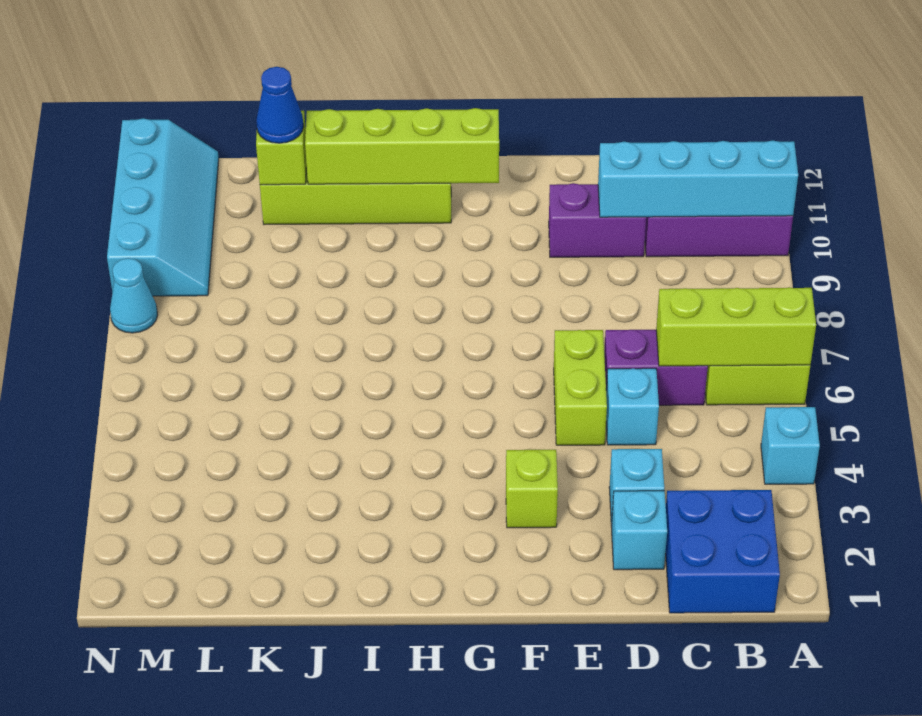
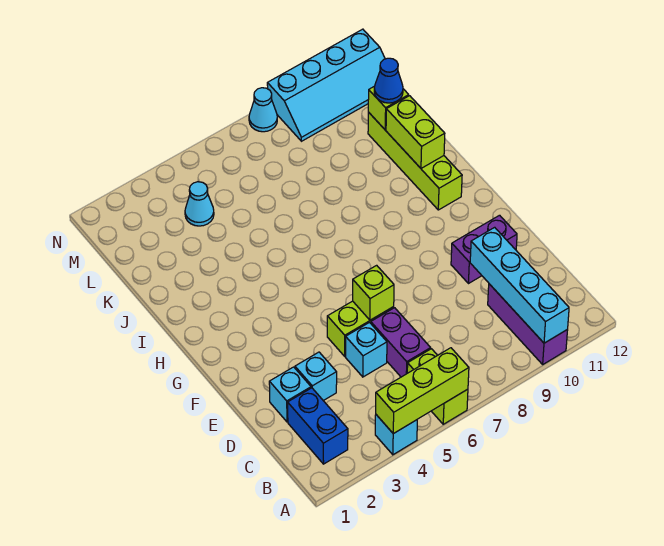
lime brick A6:C6 level 2 -> lime brick A4:A6 level 2
blue brick B1:C2 level 1 -> blue brick B2:C2 level 1
purple brick D10:E10 level 1 -> purple brick E10:E11 level 1
lime brick F3 level 1 -> lime brick E6 level 2
lime brick G11:J11 level 2 -> lime brick I11:J11 level 2
none -> cyan cone L4 level 1

